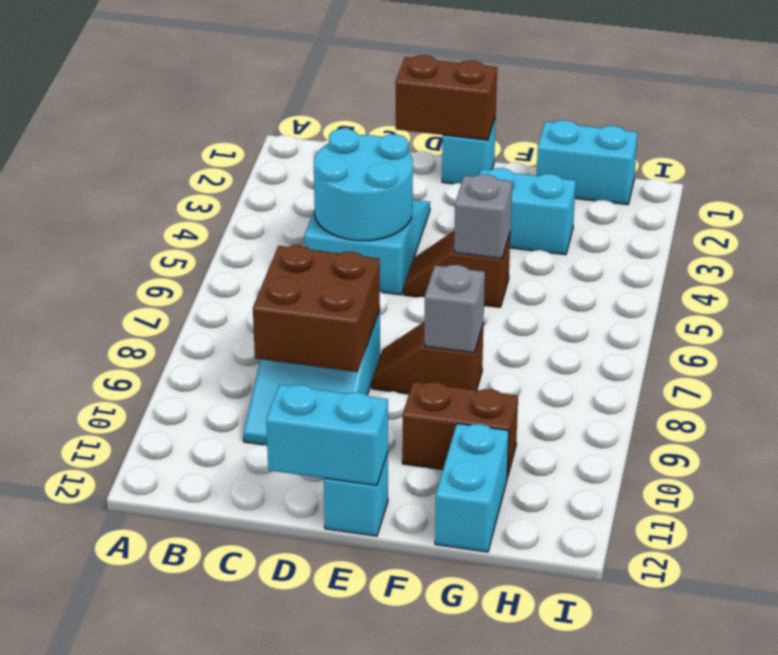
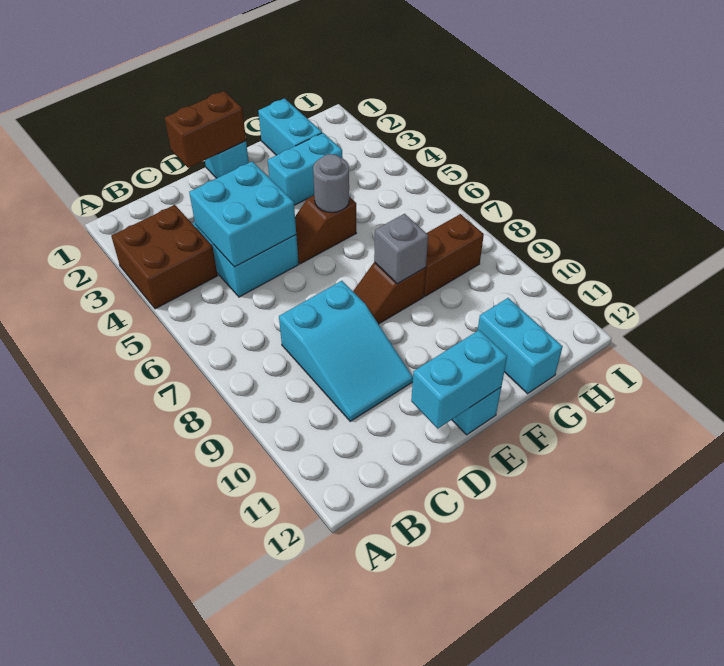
cyan round brick C4:D5 level 2 -> cyan brick C4:D5 level 2
brown brick C8:D9 level 2 -> brown brick A3:B4 level 1
grey brick F5 level 2 -> grey round brick F5 level 2
brown brick F10:G10 level 1 -> brown brick G8:H8 level 1
cyan brick G1:H1 level 1 -> cyan brick G1:G2 level 1

